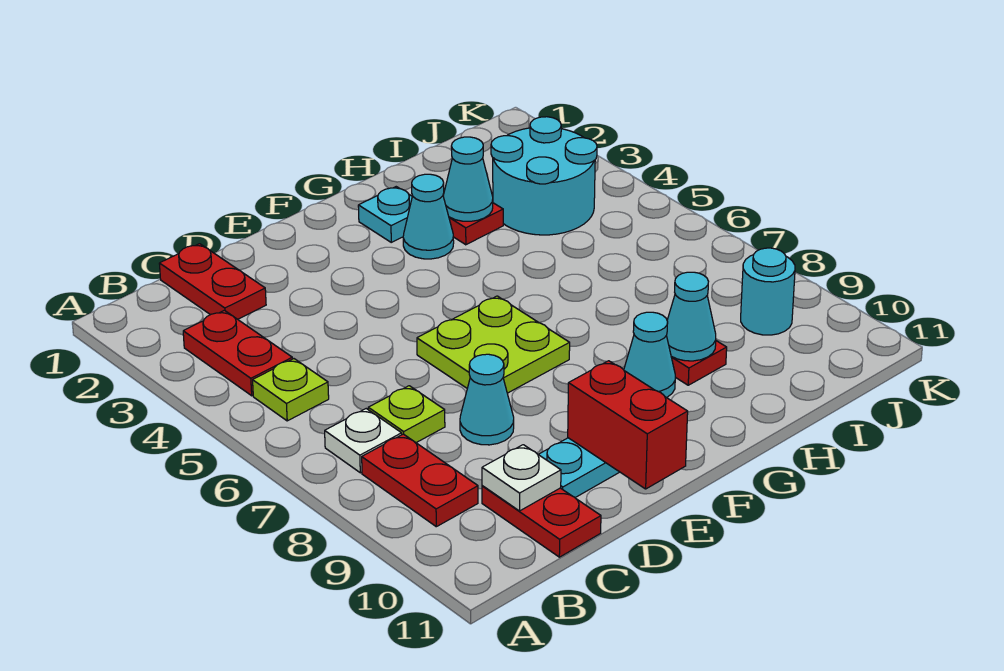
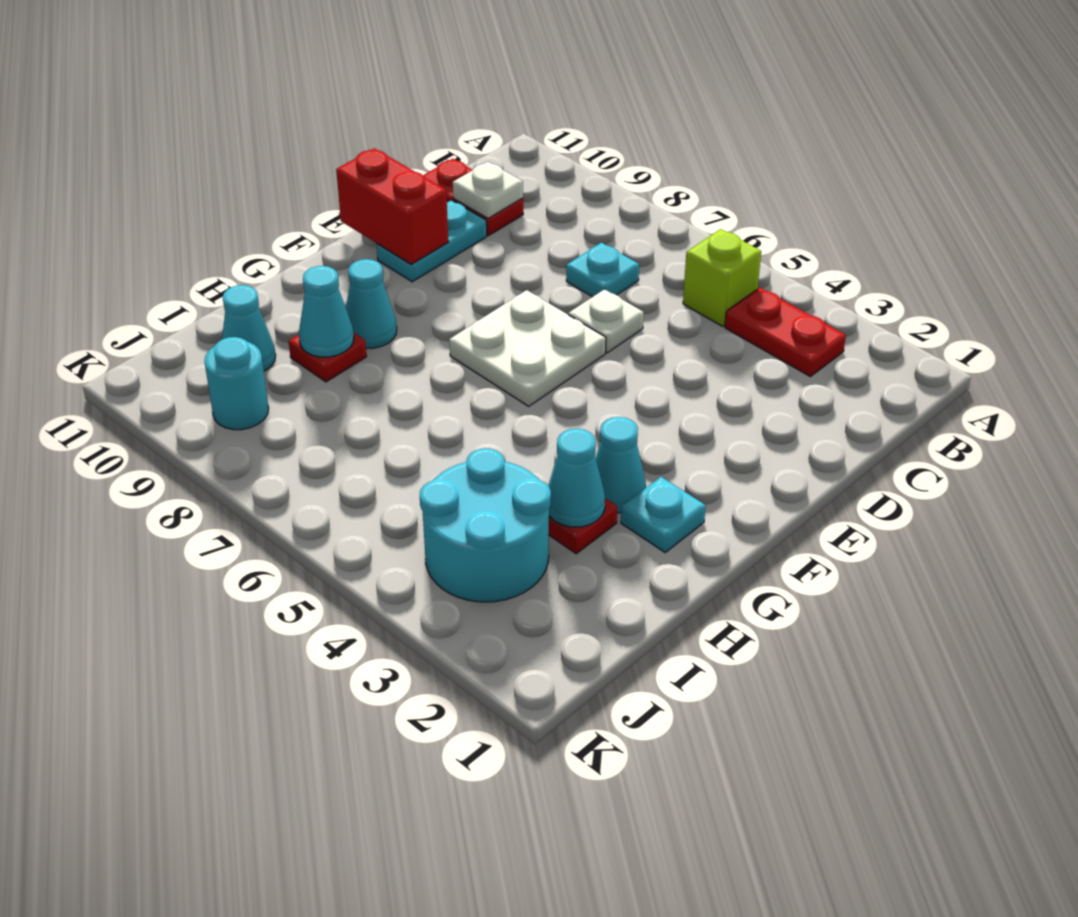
lime plate B5 level 1 -> lime brick B5 level 1
white plate B7 level 1 -> white plate D6 level 1
red plate B8:B9 level 1 -> none
red plate C1:C2 level 1 -> none
lime plate C7 level 1 -> cyan plate C7 level 1
cyan cone D8 level 1 -> cyan cone I10 level 1
lime plate E6:F7 level 1 -> white plate E6:F7 level 1

